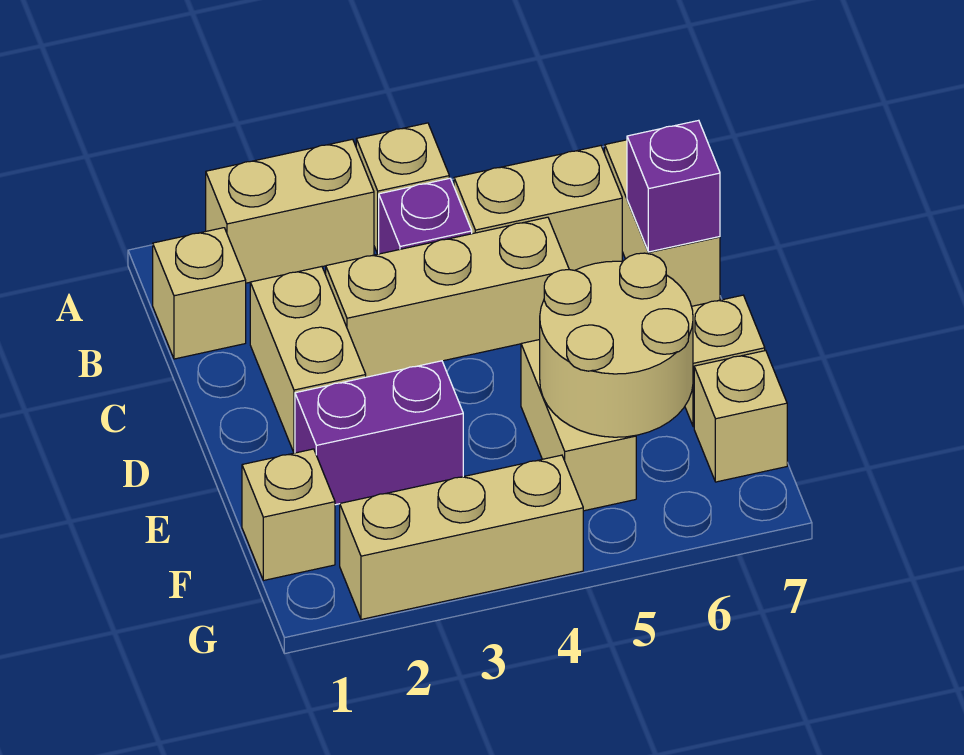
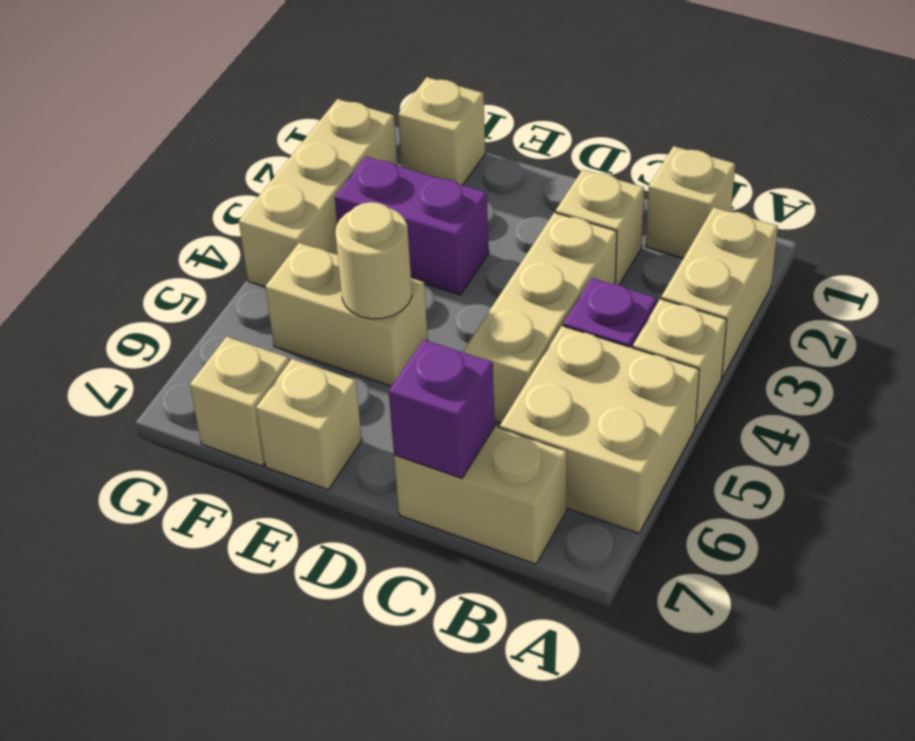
tan brick B5:B6 level 1 -> tan brick A5:B6 level 1
tan brick C2:D2 level 1 -> tan brick C2 level 1
purple brick E2:E3 level 1 -> purple brick E3:F3 level 1
tan round brick E5:F6 level 2 -> tan round brick E5 level 2

